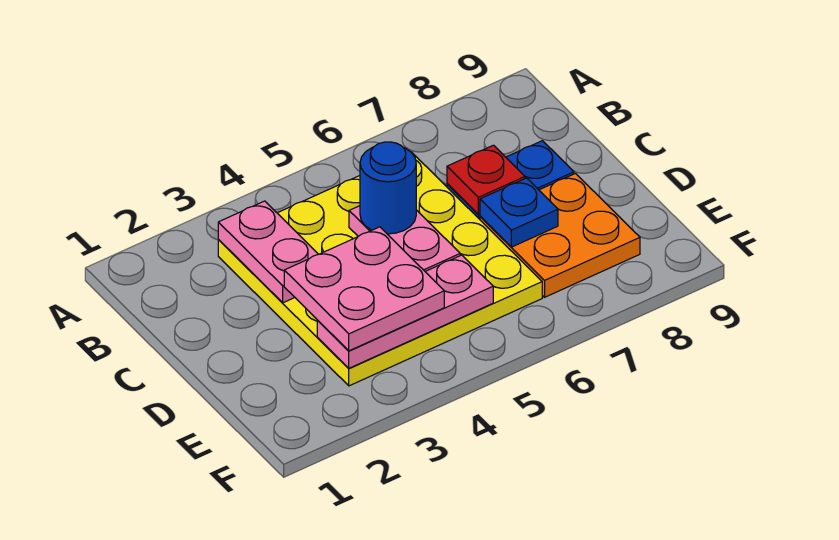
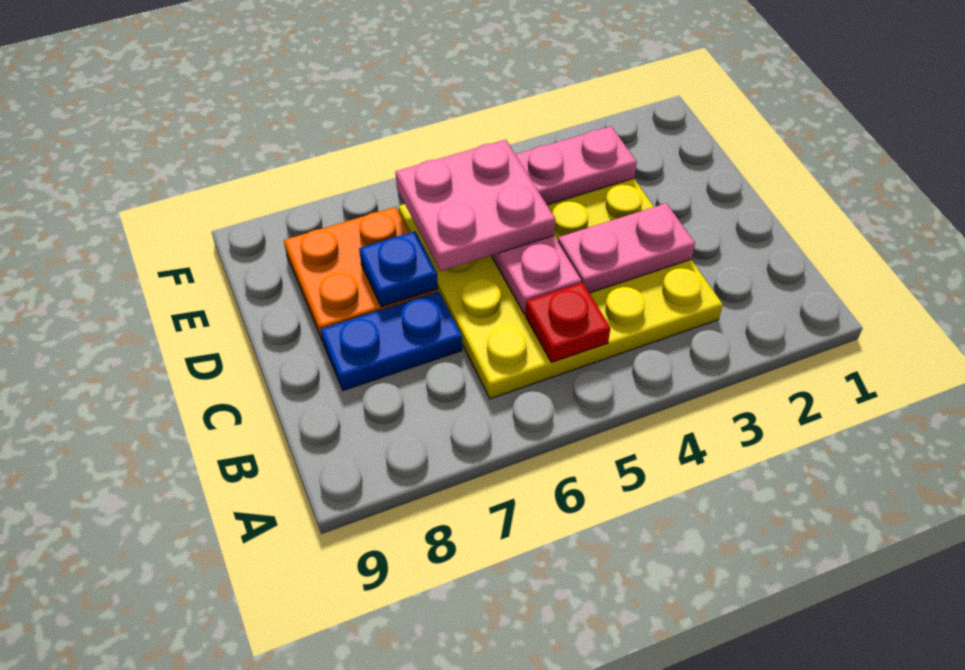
pink plate B3:C3 level 2 -> pink plate C3:C4 level 2
blue round brick C5 level 3 -> none
red plate C7 level 2 -> red plate B5 level 2
pink plate D3:E4 level 3 -> pink plate D5:E6 level 3

